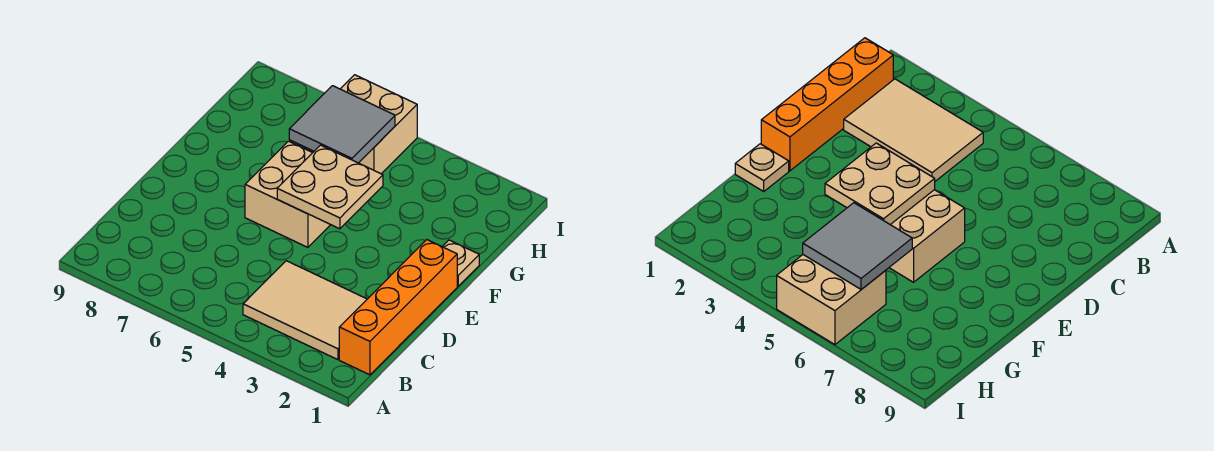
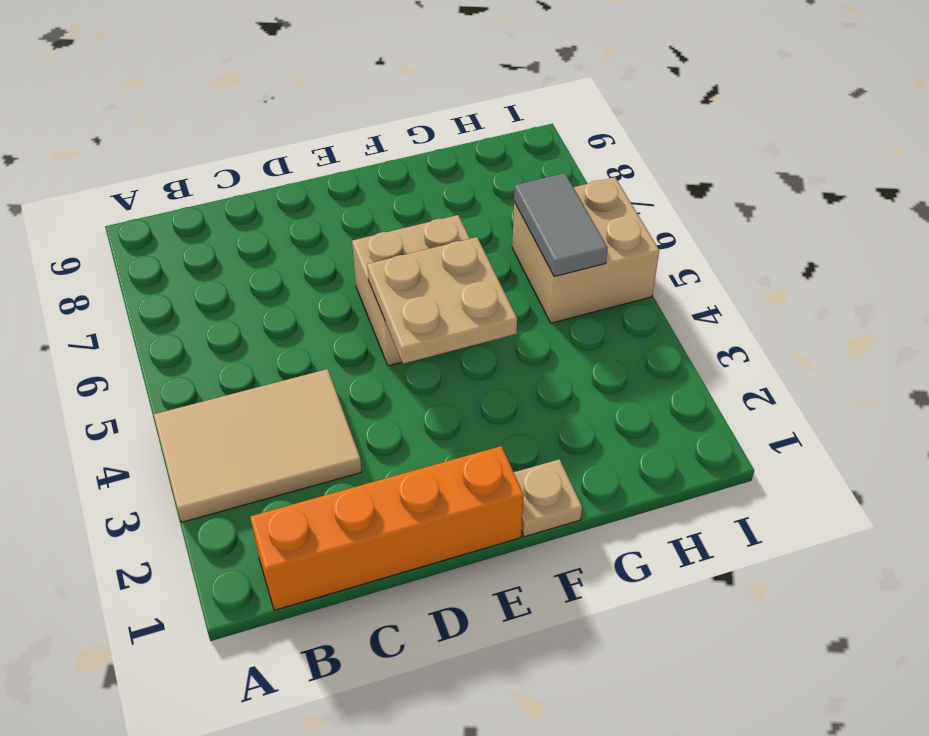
tan tile B2:C4 level 1 -> tan tile A3:C4 level 1
grey tile G5:H6 level 2 -> grey tile H5:H6 level 2

